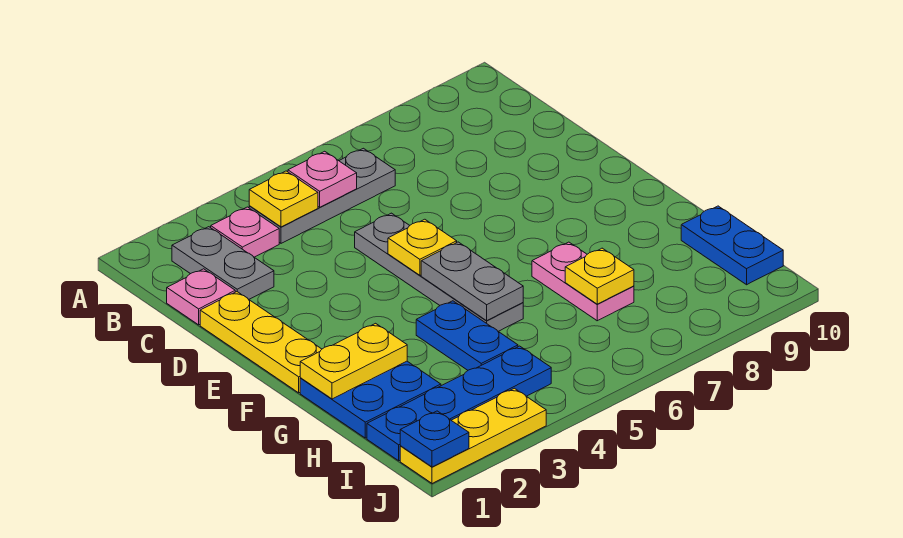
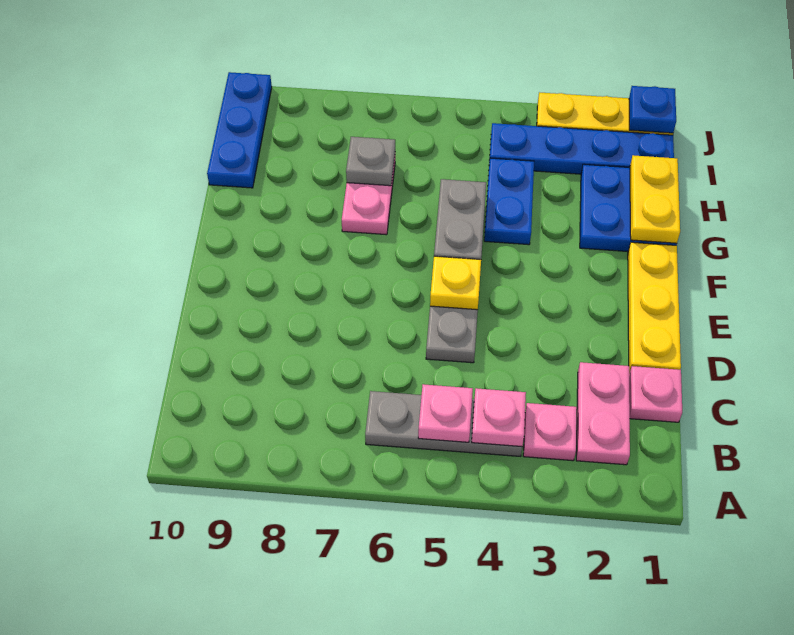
grey plate B2:C2 level 1 -> pink plate B2:C2 level 1
yellow plate B4 level 2 -> pink plate B4 level 2
yellow plate G1:G2 level 2 -> yellow plate G1:H1 level 2
yellow plate H7 level 2 -> grey plate H7 level 2
blue plate H10:I10 level 1 -> blue plate H10:J10 level 1

